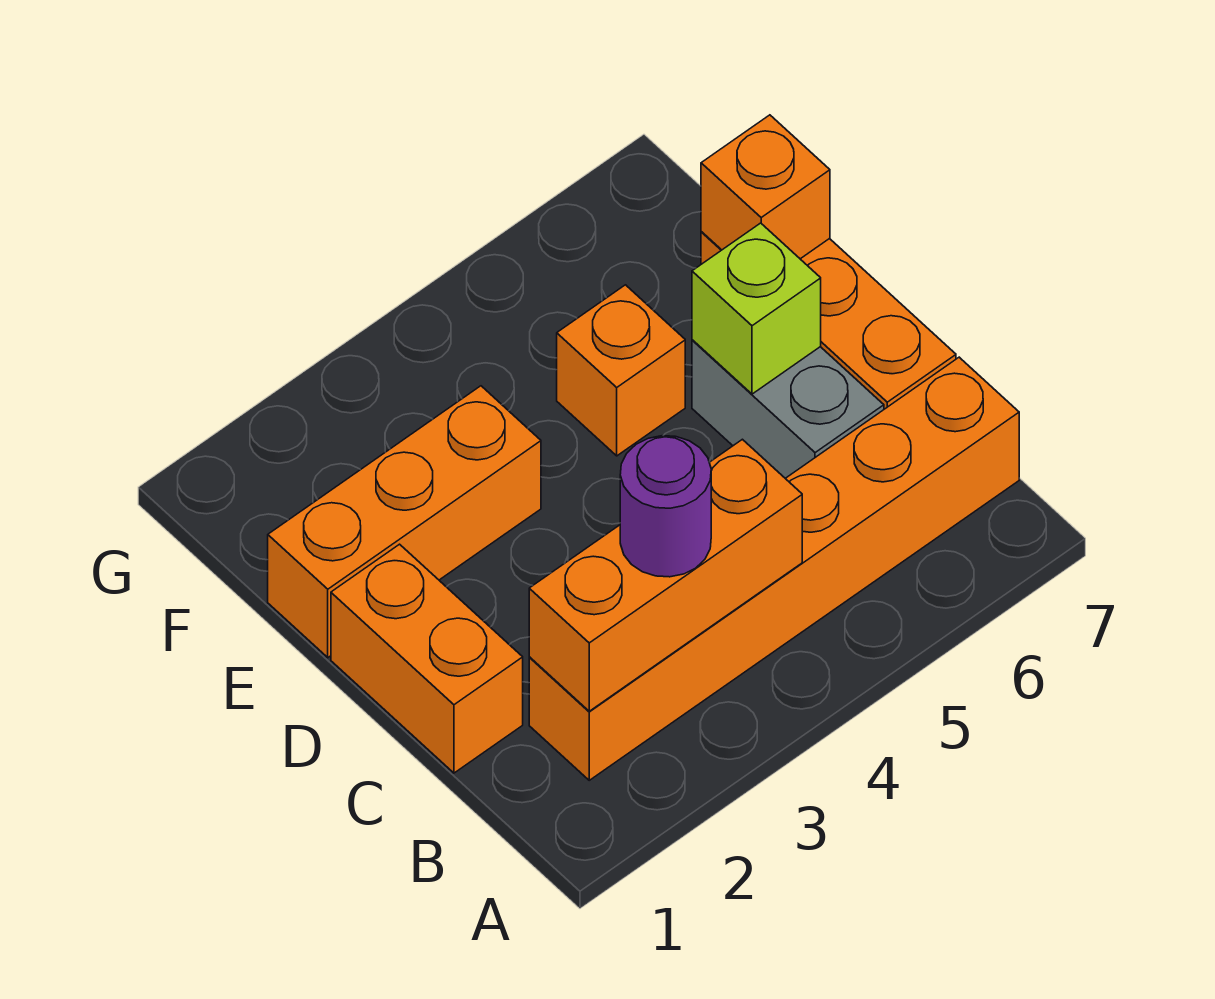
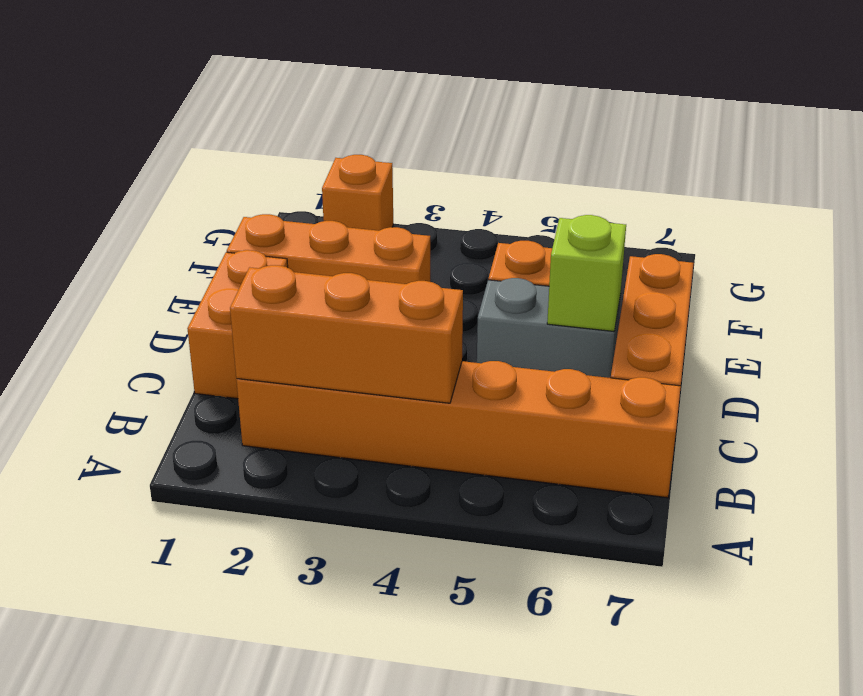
purple round brick B3 level 3 -> none
grey brick C6:D6 level 1 -> grey brick D5:D6 level 1
orange brick E7 level 2 -> orange brick G2 level 1

